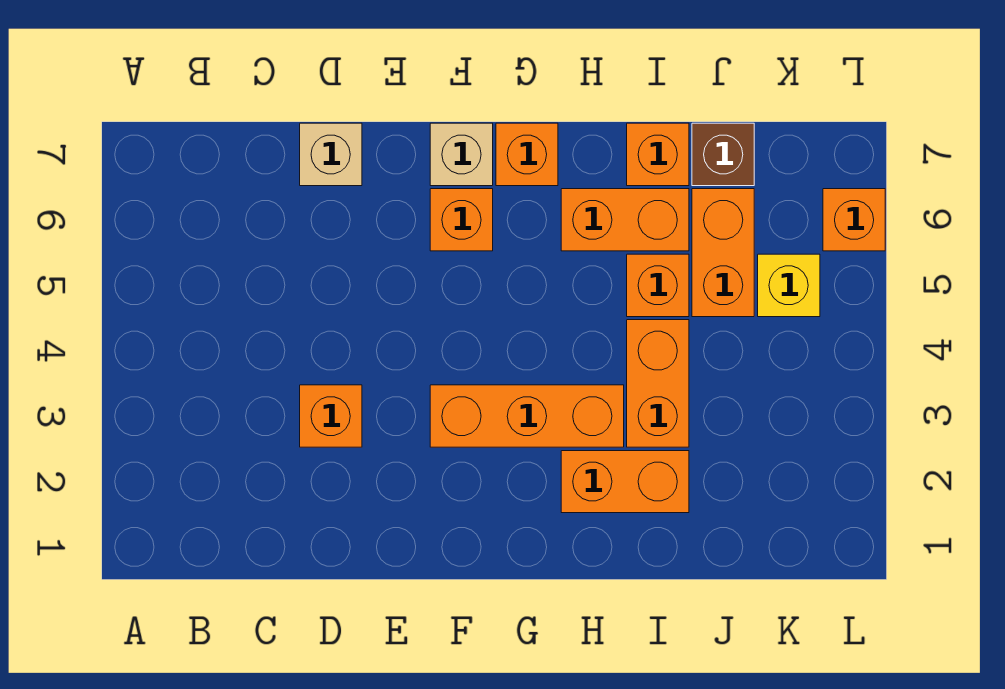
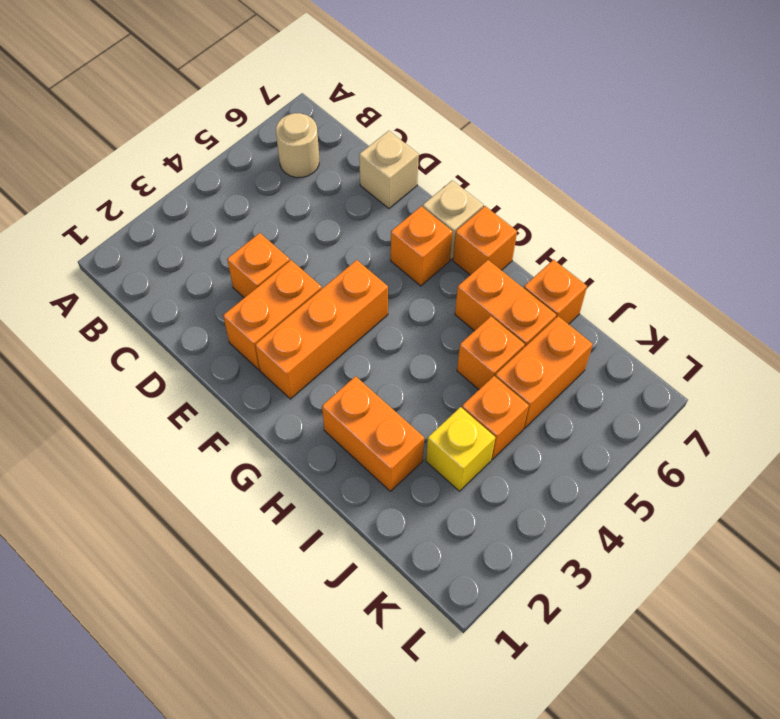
none -> tan round brick B6 level 1
orange brick F3:H3 level 1 -> orange brick F2:F4 level 1
orange brick I3:I4 level 1 -> orange brick E2:E3 level 1
brown brick J7 level 1 -> none
yellow brick K5 level 1 -> yellow brick J3 level 1
orange brick L6 level 1 -> orange brick J4 level 1

